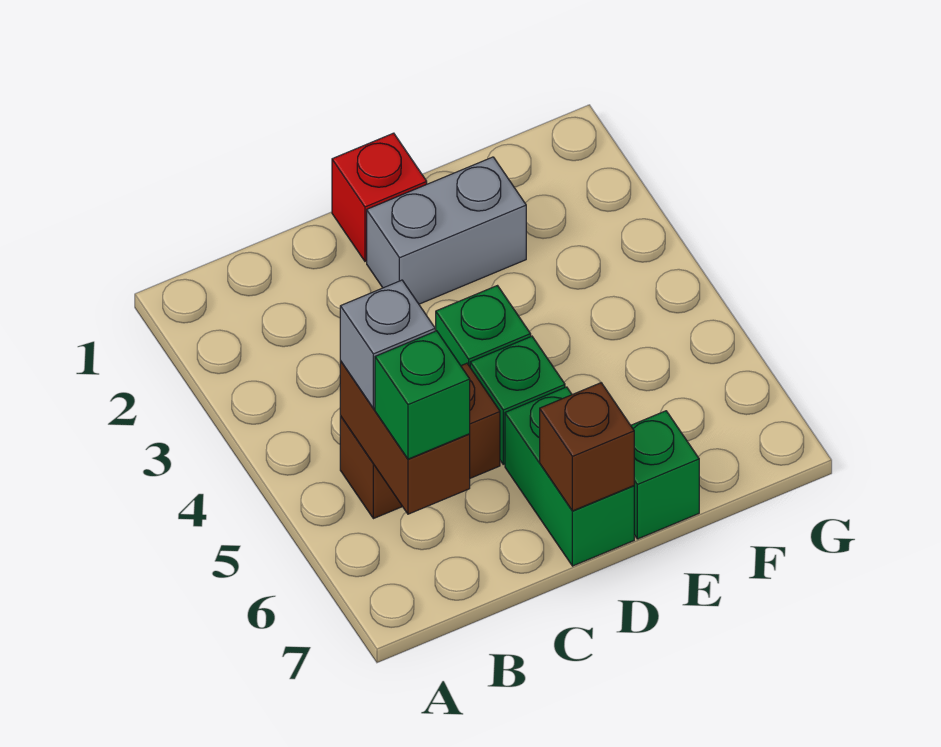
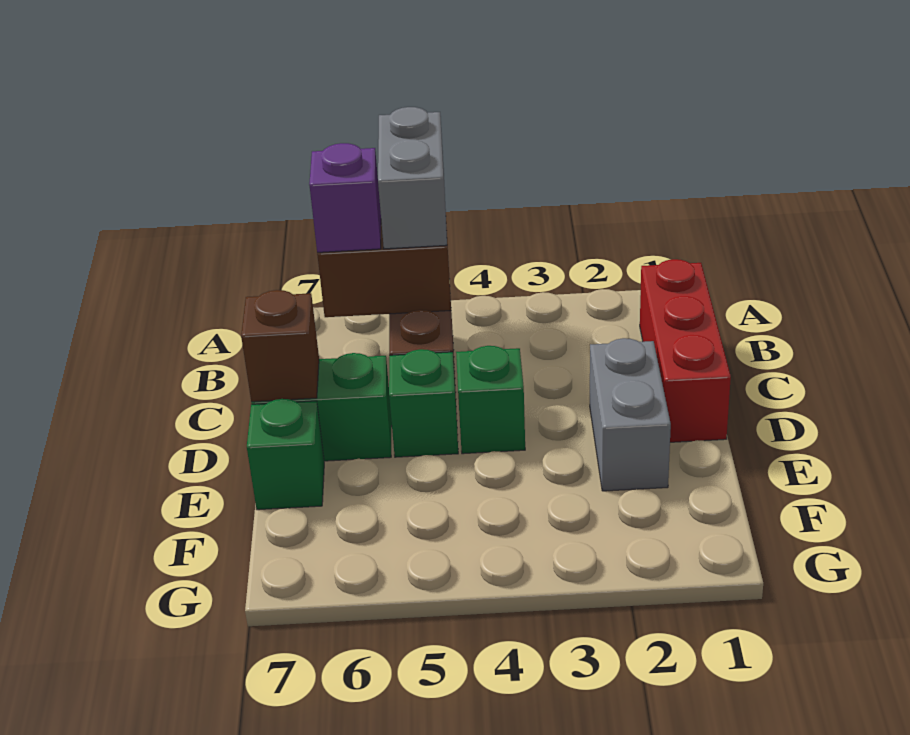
grey brick B5 level 3 -> grey brick A5:B5 level 3
green brick B6 level 3 -> purple brick B6 level 3
red brick D1 level 1 -> red brick B1:D1 level 1

